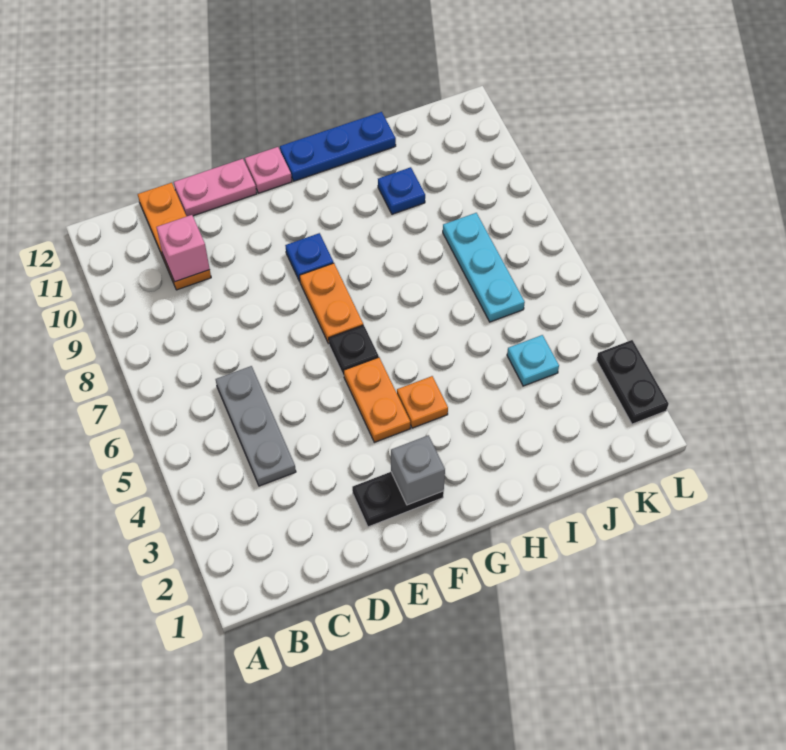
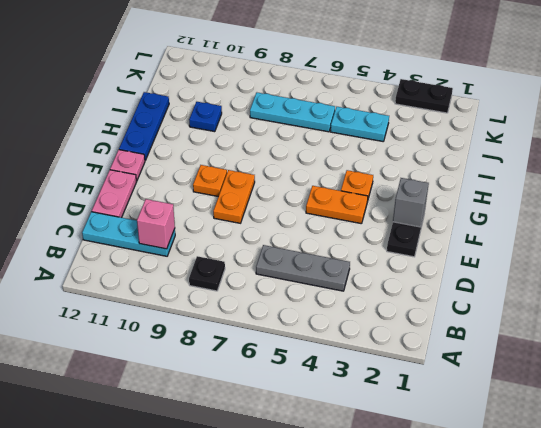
orange plate C10:C12 level 1 -> cyan plate C10:C12 level 1
black plate F6 level 1 -> black plate B8 level 1
orange plate F7:F8 level 1 -> orange plate E8:F8 level 1
blue plate F9 level 1 -> orange plate F9 level 1
cyan plate J4 level 1 -> cyan plate J4:J5 level 1

